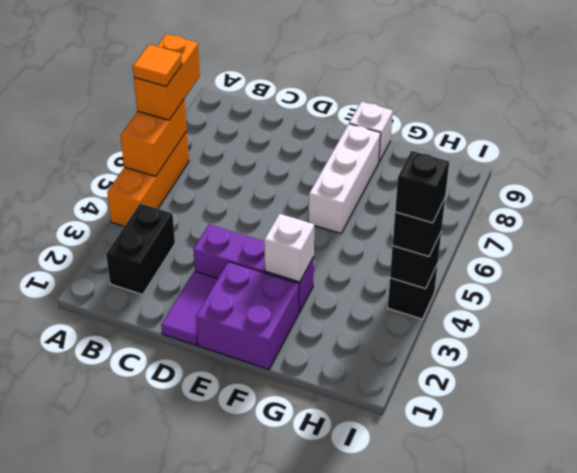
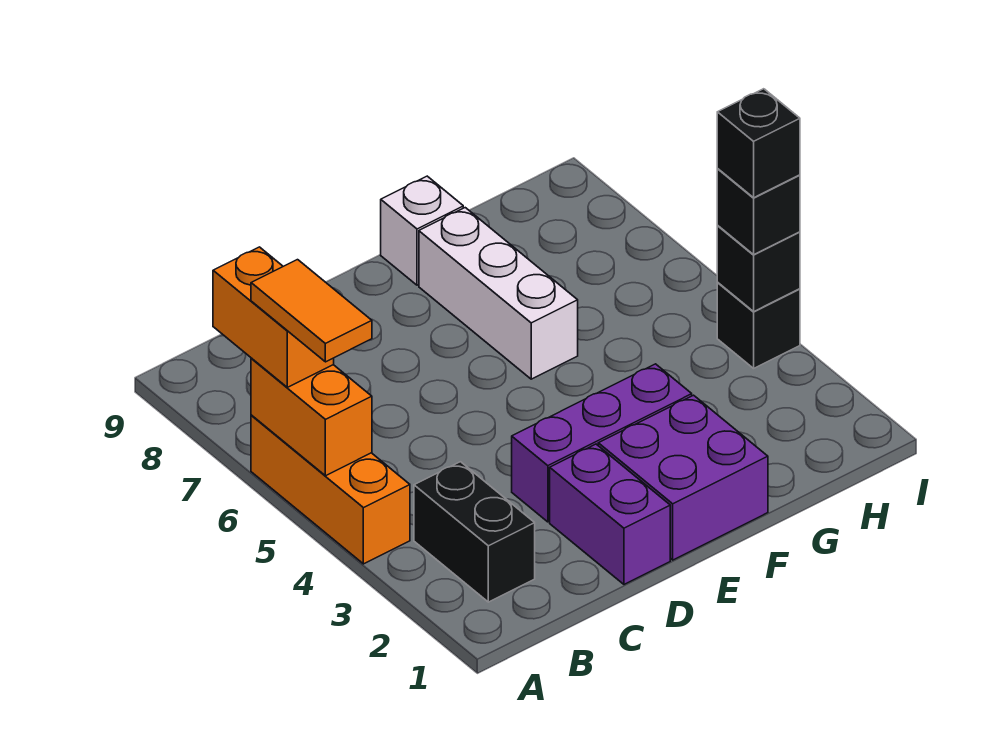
orange tile A6 level 4 -> orange tile A5:A6 level 4
purple tile D1:D2 level 1 -> purple brick D1:D2 level 1
white brick F3 level 2 -> none

